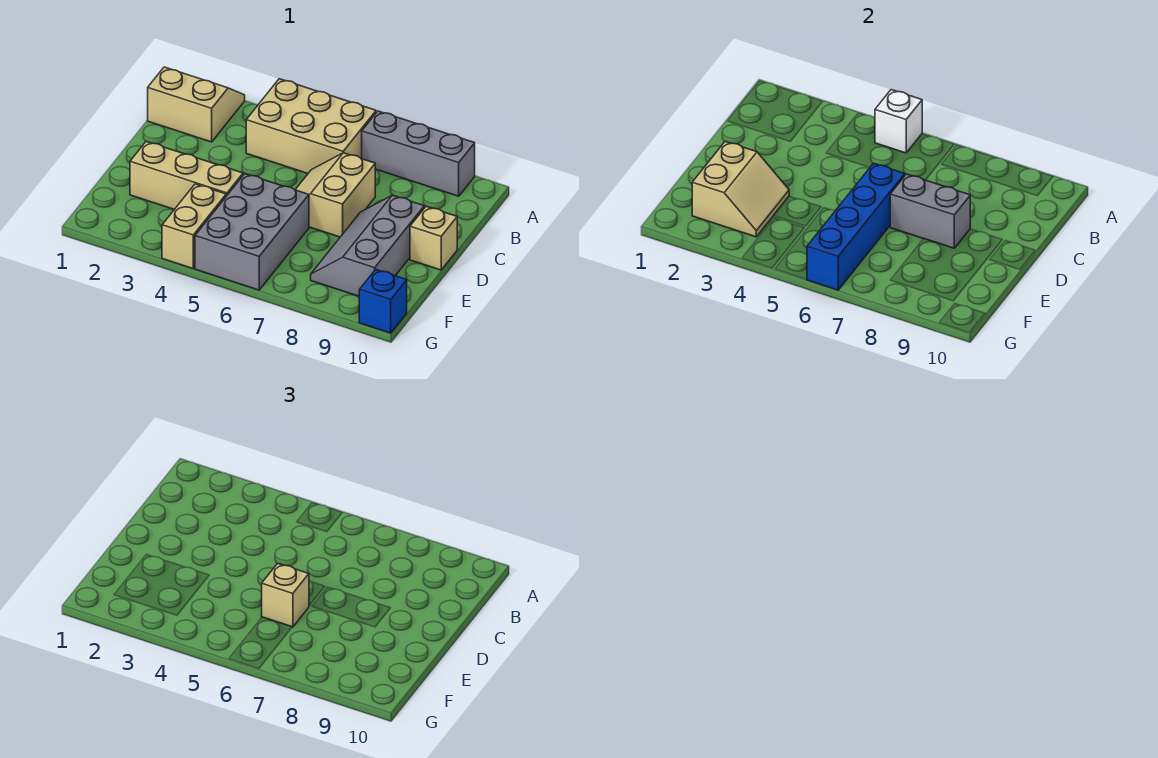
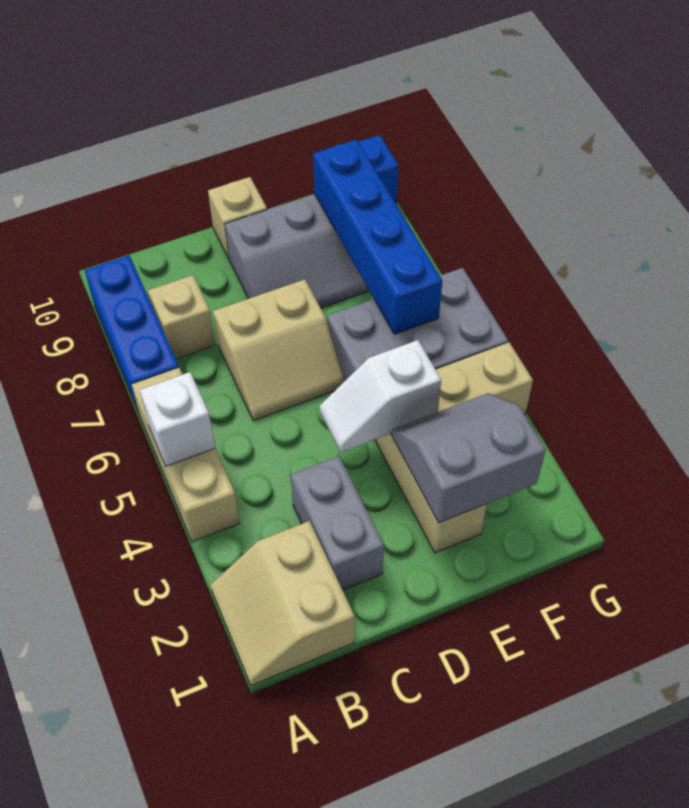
tan brick A4:B6 level 1 -> tan brick A4:A6 level 1
grey brick A7:A9 level 1 -> blue brick A7:A9 level 1
none -> white slope D4:E4 level 2 top E
blue brick D6:G6 level 2 -> blue brick F6:F9 level 2
grey brick D7:D8 level 2 -> grey brick C2:C3 level 1
tan slope E2:F3 level 2 top 2 -> grey slope E2:F3 level 2 top 2
tan brick E6 level 3 -> tan brick B8 level 1

